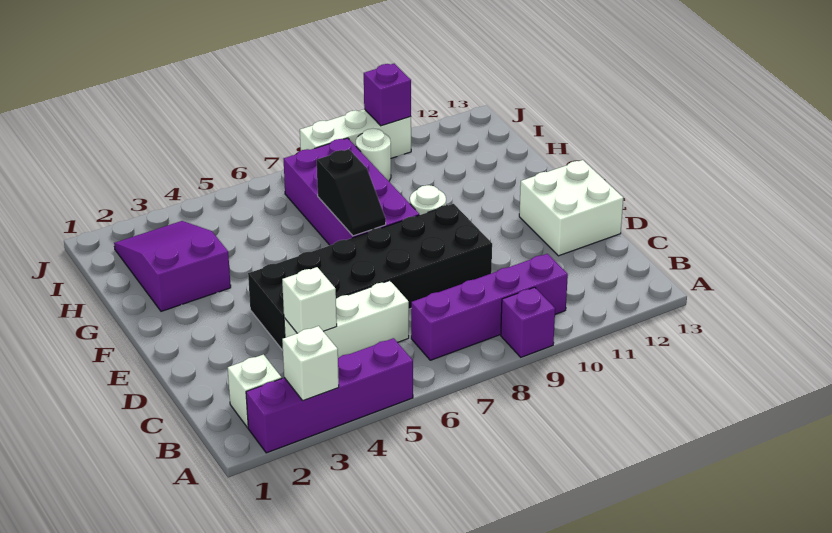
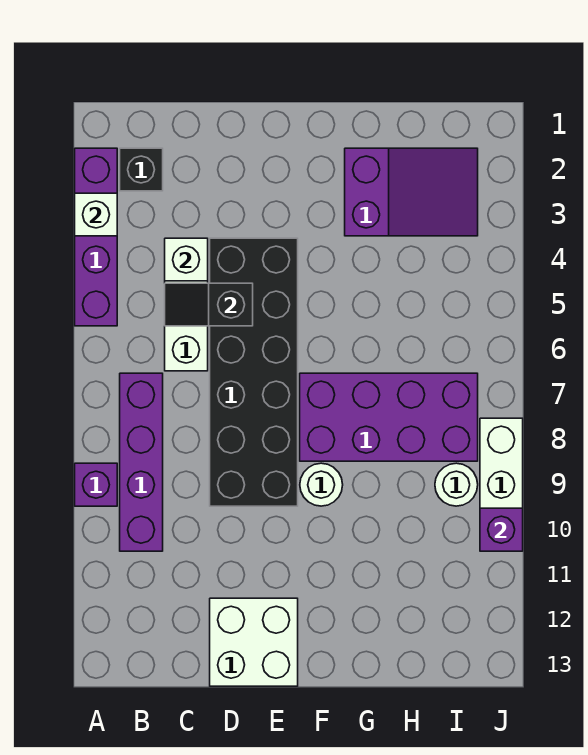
white brick B2 level 1 -> black brick B2 level 1
black slope F7:G7 level 2 top G -> black slope C5:D5 level 2 top D

